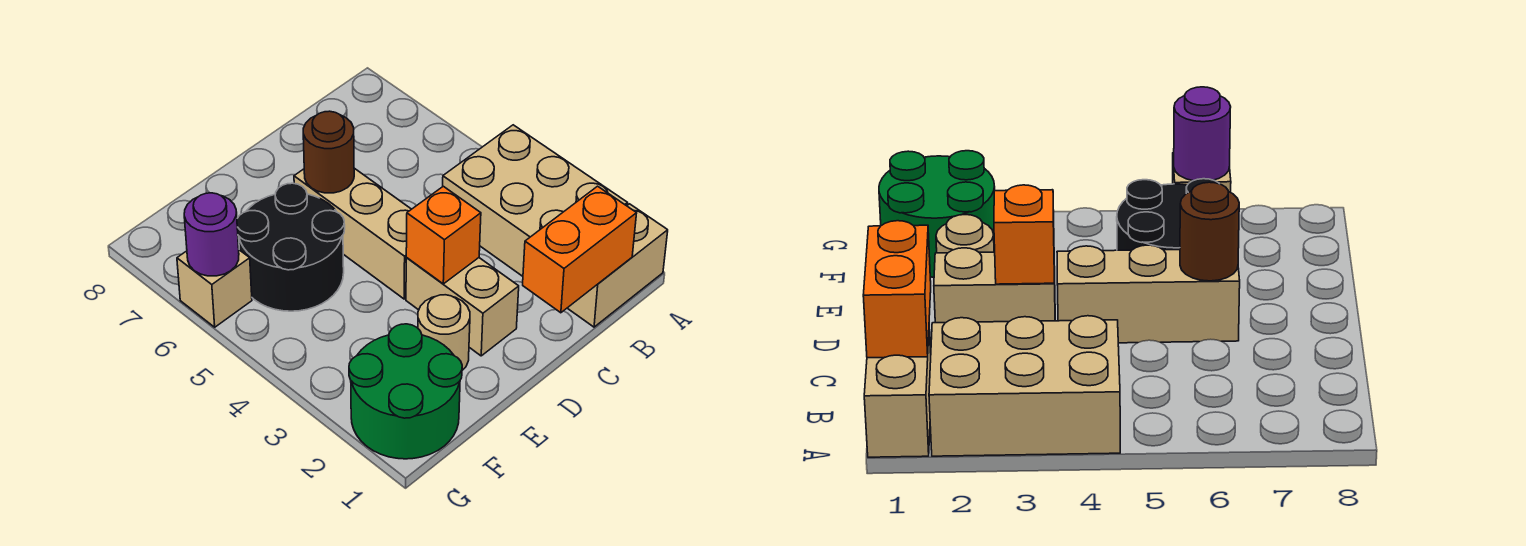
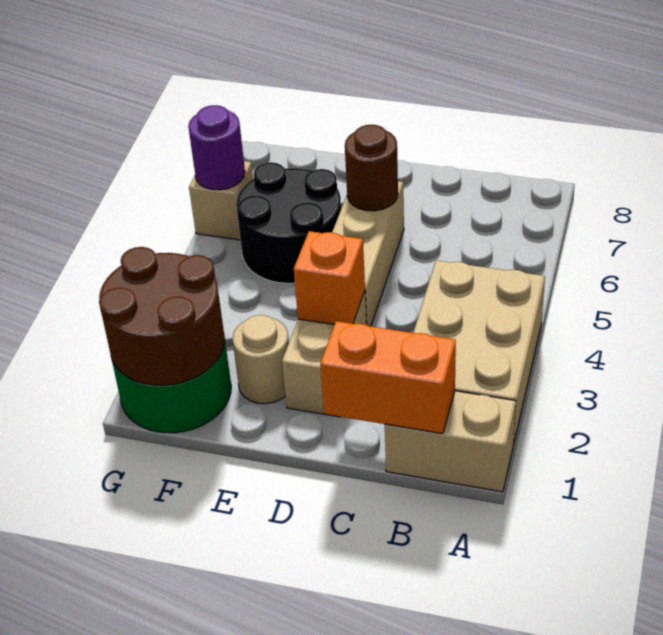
none -> brown round brick F1:G2 level 2

